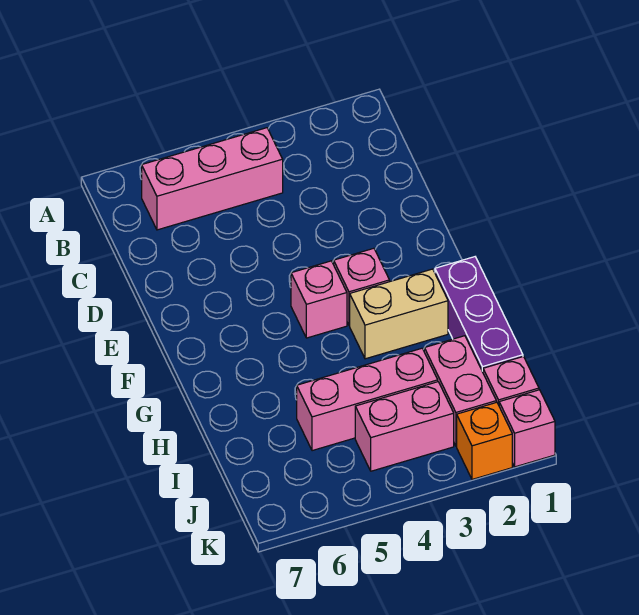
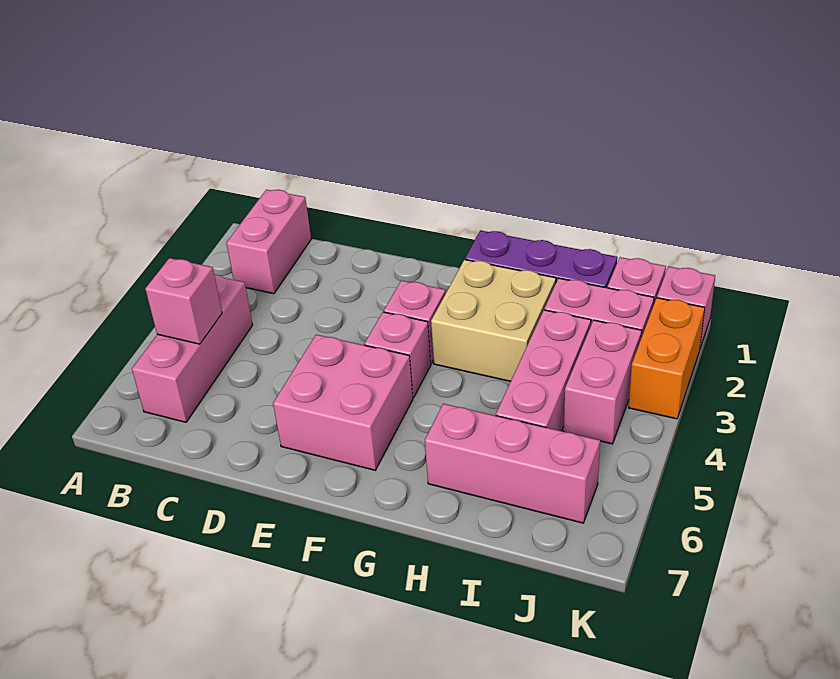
none -> pink brick B1:B2 level 1
none -> pink brick B5 level 2
none -> pink brick E5:F6 level 1
tan brick G2:G3 level 1 -> tan brick G2:H3 level 1
none -> pink brick H6:J6 level 1
orange brick K2 level 1 -> orange brick K2:K3 level 1

